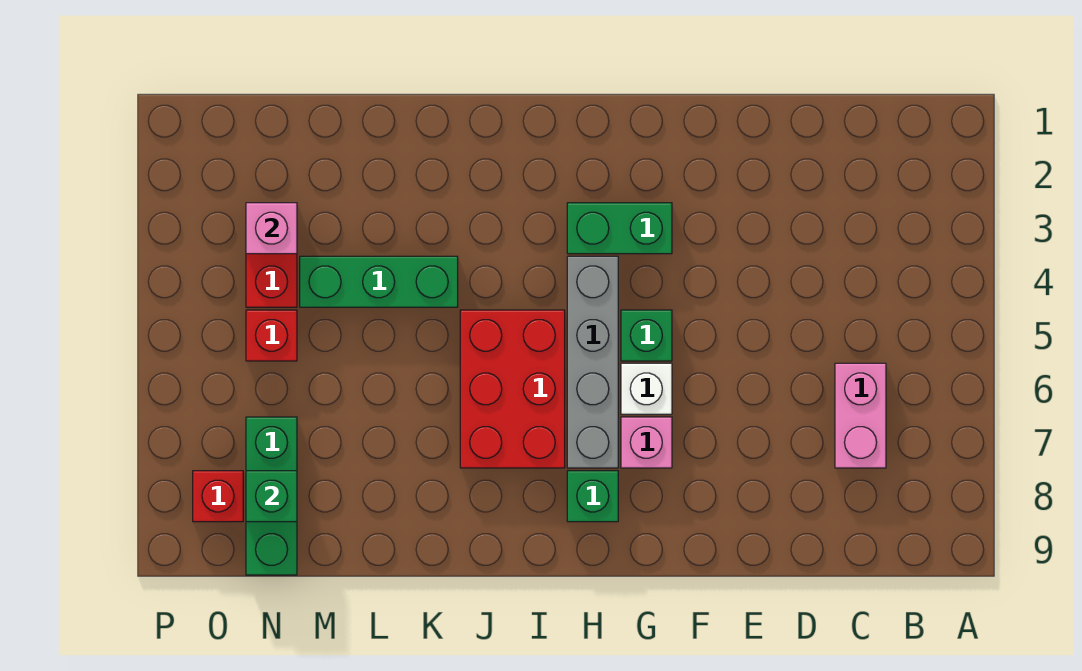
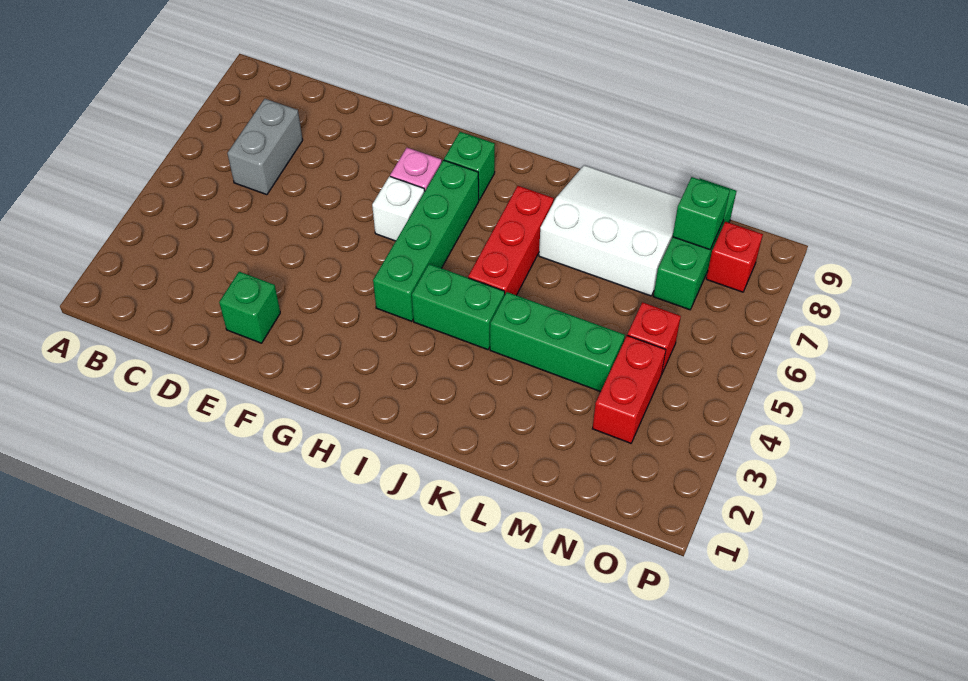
pink brick C6:C7 level 1 -> grey brick C6:C7 level 1
green brick G3:H3 level 1 -> green brick I4:J4 level 1
green brick G5 level 1 -> green brick E2 level 1
grey brick H4:H7 level 1 -> green brick H4:H7 level 1
red brick I5:J7 level 1 -> red brick J5:J7 level 1
none -> white slope K7:M9 level 1 top 7
pink brick N3 level 2 -> none

